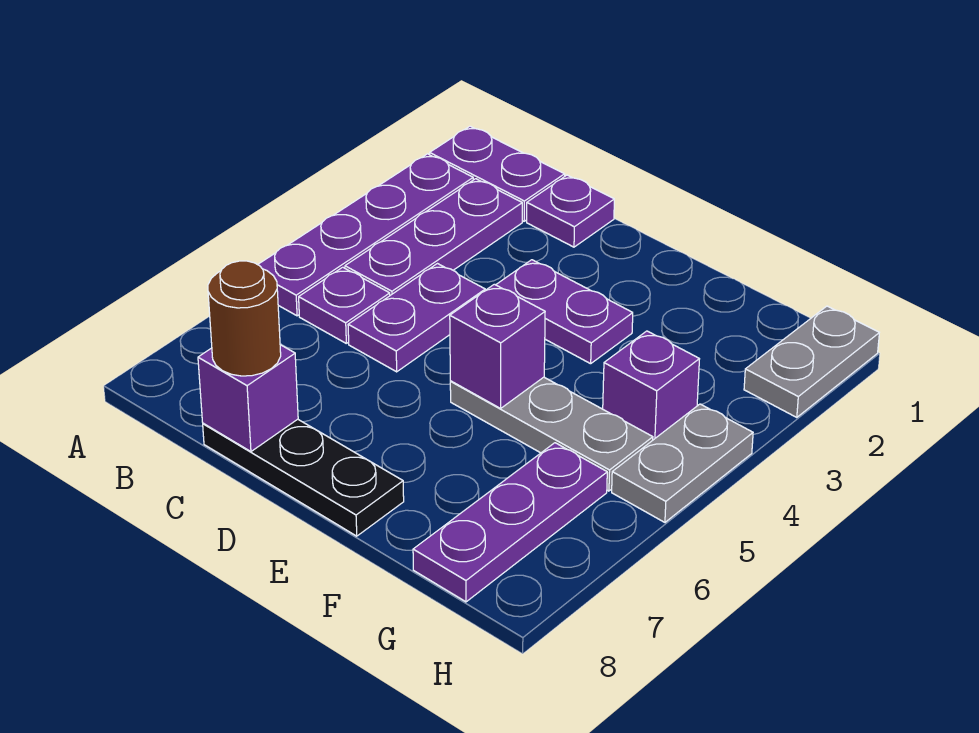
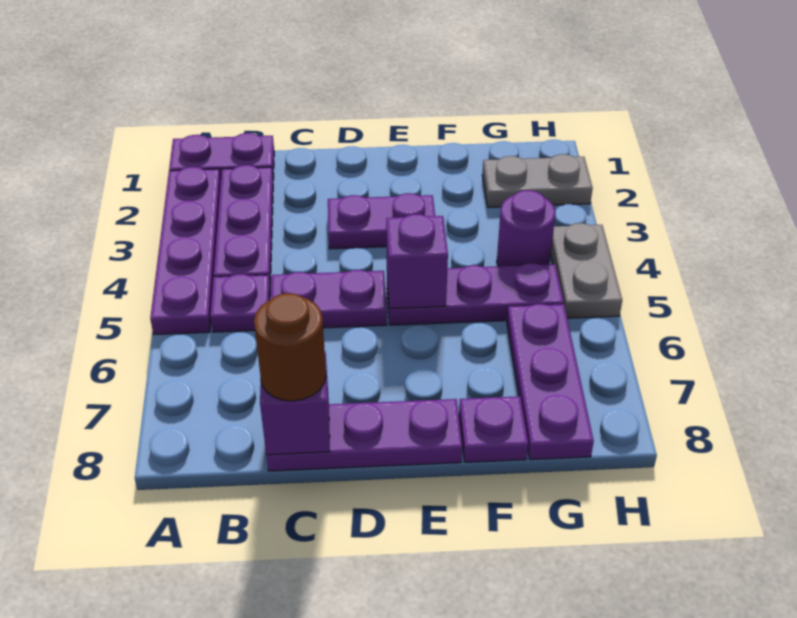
purple plate C1 level 1 -> purple plate F8 level 1
purple plate C4:C5 level 1 -> purple plate C5:D5 level 1
black plate C8:E8 level 1 -> purple plate C8:E8 level 1
grey plate E5:G5 level 1 -> purple plate E5:G5 level 1
purple brick G4 level 1 -> purple round brick G4 level 1
grey plate H1:H2 level 1 -> grey plate G2:H2 level 1

